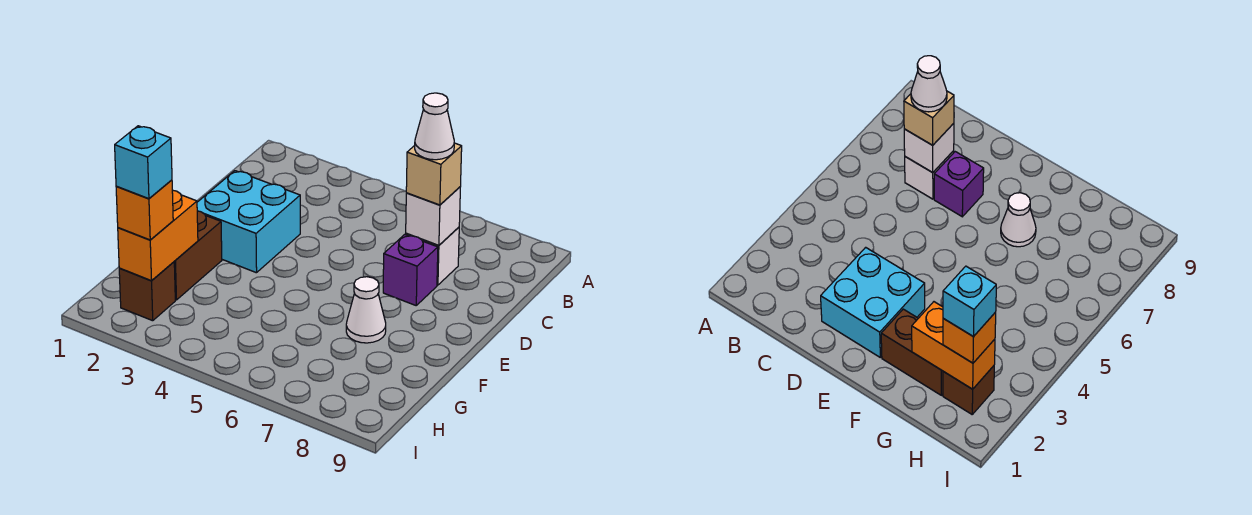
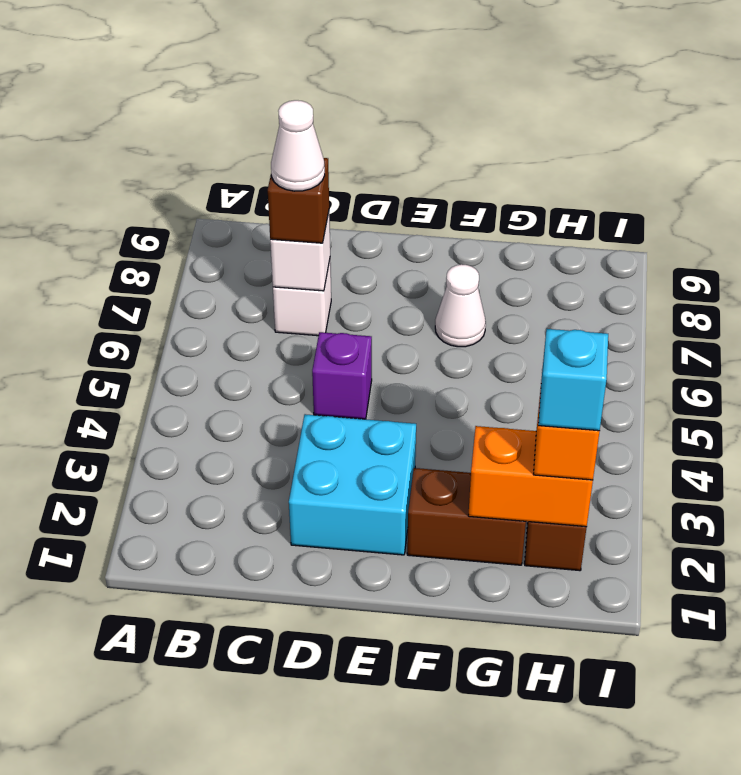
tan brick C7 level 3 -> brown brick C7 level 3
purple brick D7 level 1 -> purple brick D5 level 1

